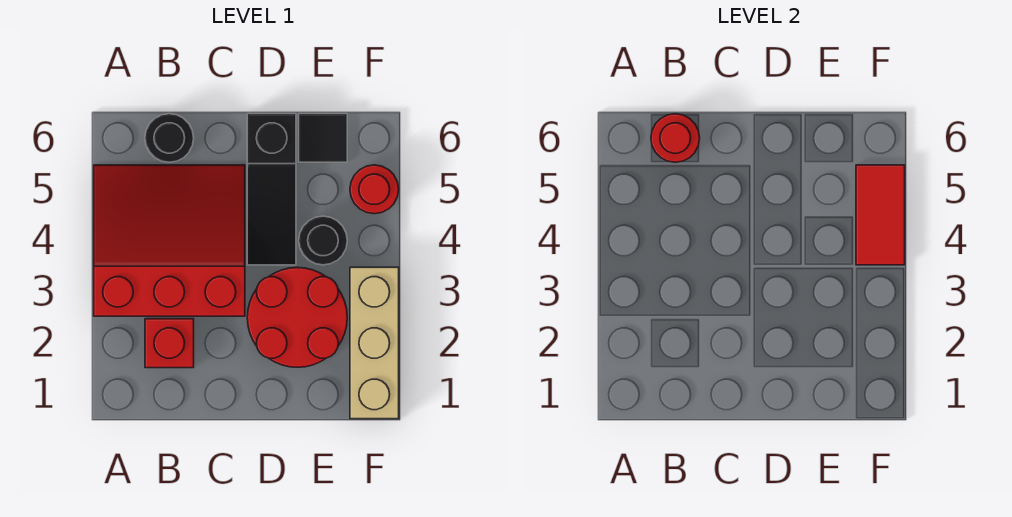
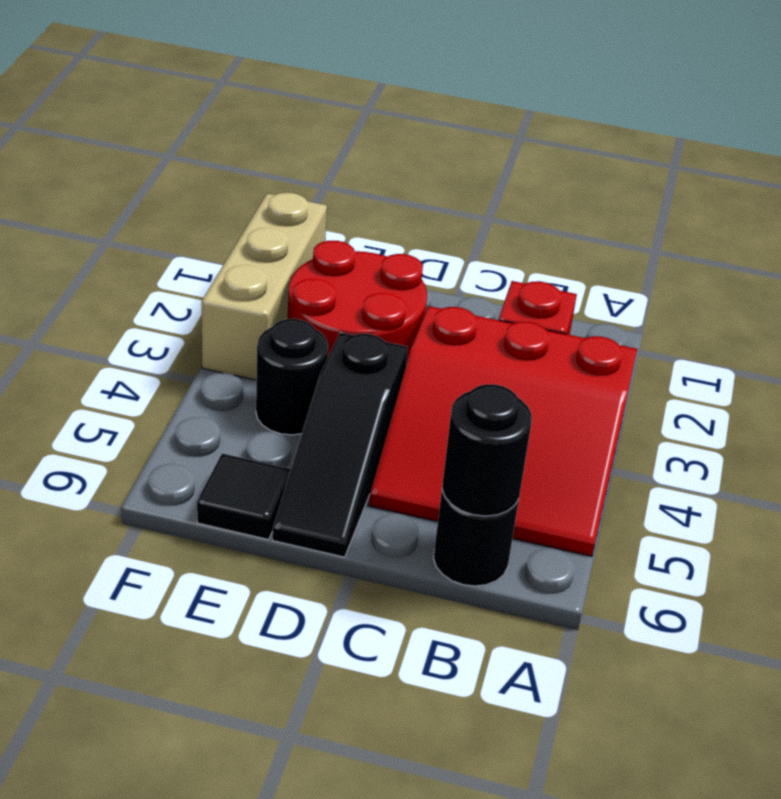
red round brick B6 level 2 -> black round brick B6 level 2
black slope D4:D6 level 1 top 6 -> black slope D4:D6 level 1 top 4
red tile F4:F5 level 2 -> none
red round brick F5 level 1 -> none

